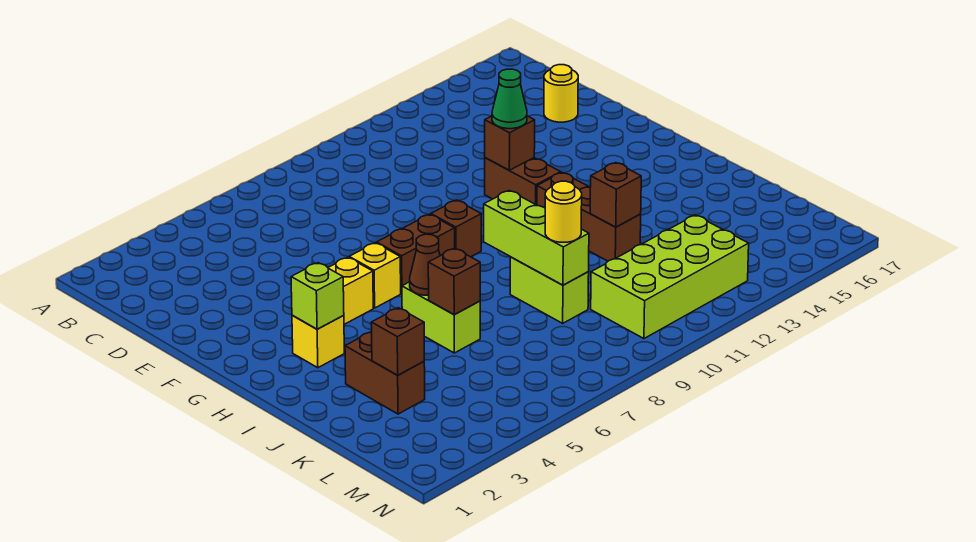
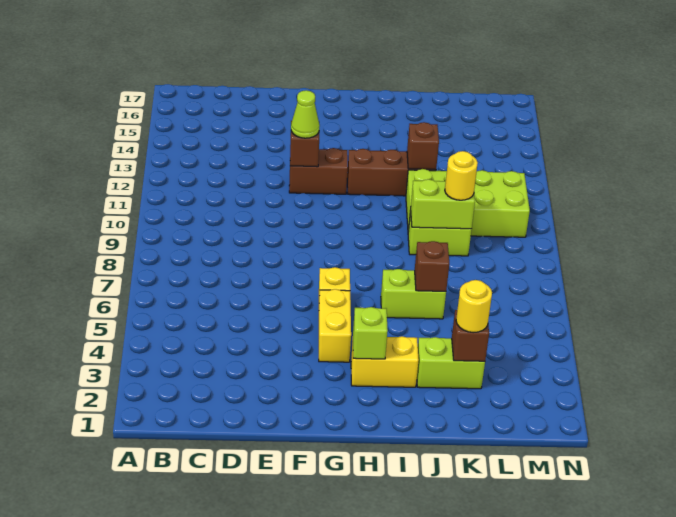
yellow round brick D16 level 1 -> yellow round brick K3 level 3
green cone F12 level 3 -> lime cone F12 level 3
brown brick G7:G8 level 1 -> none
brown brick G9 level 1 -> none
yellow brick H3 level 1 -> yellow brick H3:I3 level 1
brown cone I6 level 2 -> none
lime brick I9:K9 level 2 -> lime brick J9:K9 level 2
brown brick J3:K3 level 1 -> lime brick J3:K3 level 1
lime brick L10:M13 level 1 -> lime brick J10:M11 level 1

